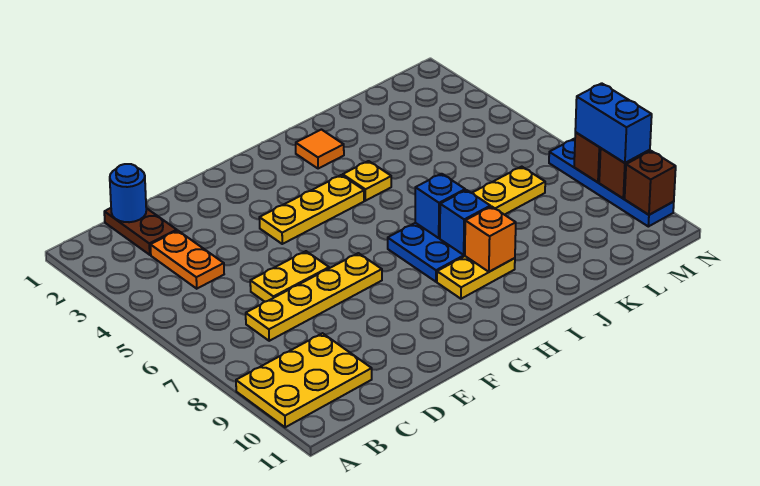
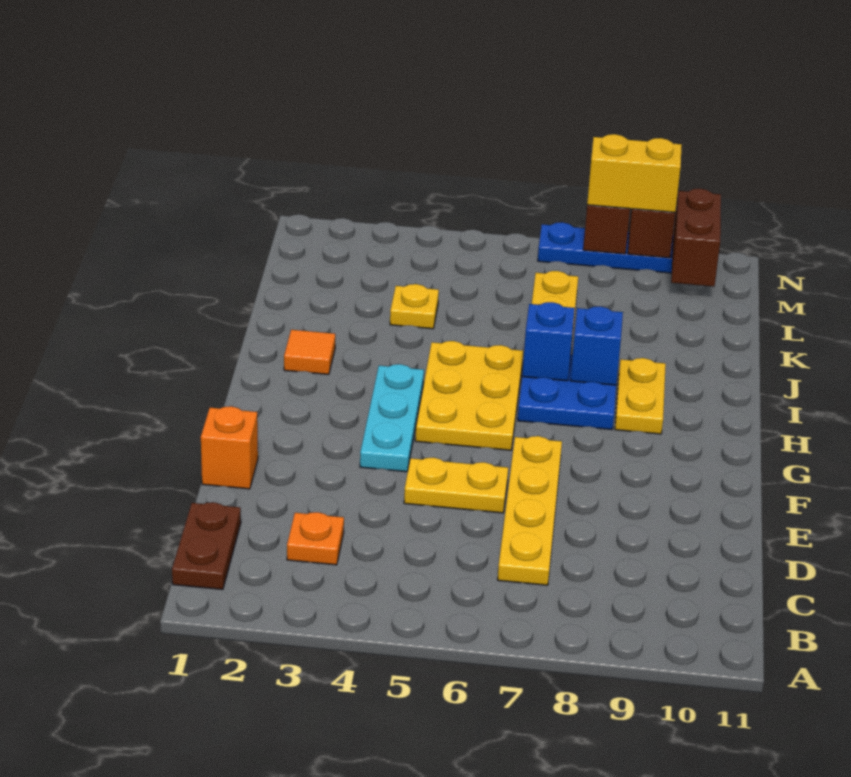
yellow plate A9:C10 level 1 -> yellow plate G5:I6 level 1
brown plate C1:C2 level 1 -> brown plate B1:C1 level 1
blue round brick C1 level 2 -> none
orange plate C3:C4 level 1 -> orange plate C3 level 1
yellow plate D6:E6 level 1 -> yellow plate E5:E6 level 1
yellow plate F4:H4 level 1 -> cyan plate F4:H4 level 1
yellow plate I4 level 1 -> yellow plate K4 level 1
orange brick I9 level 2 -> orange brick E1 level 1
blue brick N8:N9 level 3 -> yellow brick N8:N9 level 3
brown brick N10 level 2 -> brown brick M10:N10 level 2

